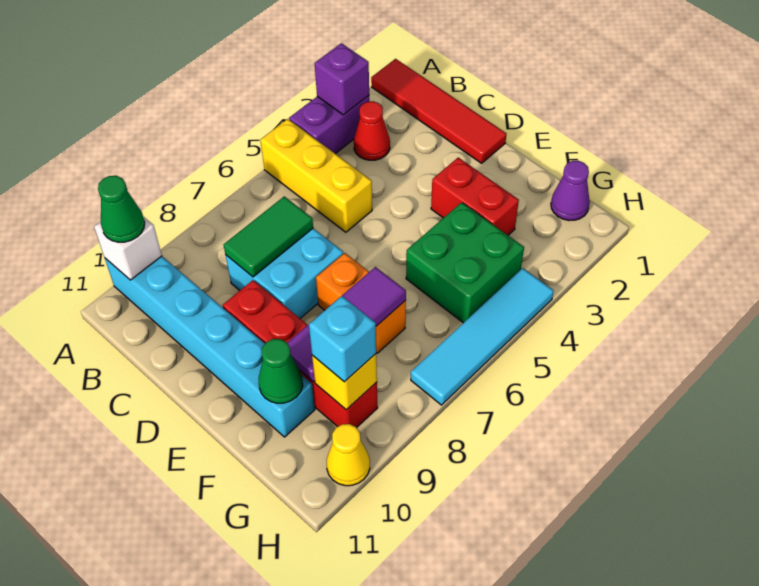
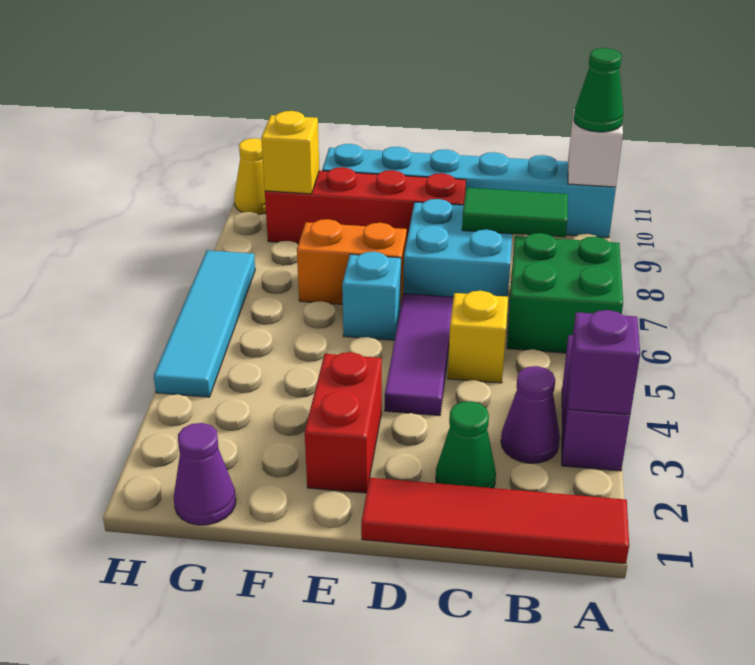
yellow brick A5:C5 level 1 -> yellow brick C5 level 1
red cone B3 level 1 -> purple cone B3 level 1
green tile C7:C8 level 2 -> green tile B8:C8 level 2
red brick E3:F3 level 1 -> red brick E2:E3 level 1
green brick F4:G5 level 1 -> green brick A6:B7 level 1
purple tile F7:F9 level 2 -> purple tile D4:D6 level 1
green cone F10 level 2 -> green cone C2 level 1
cyan brick G9 level 3 -> cyan brick E6 level 1

